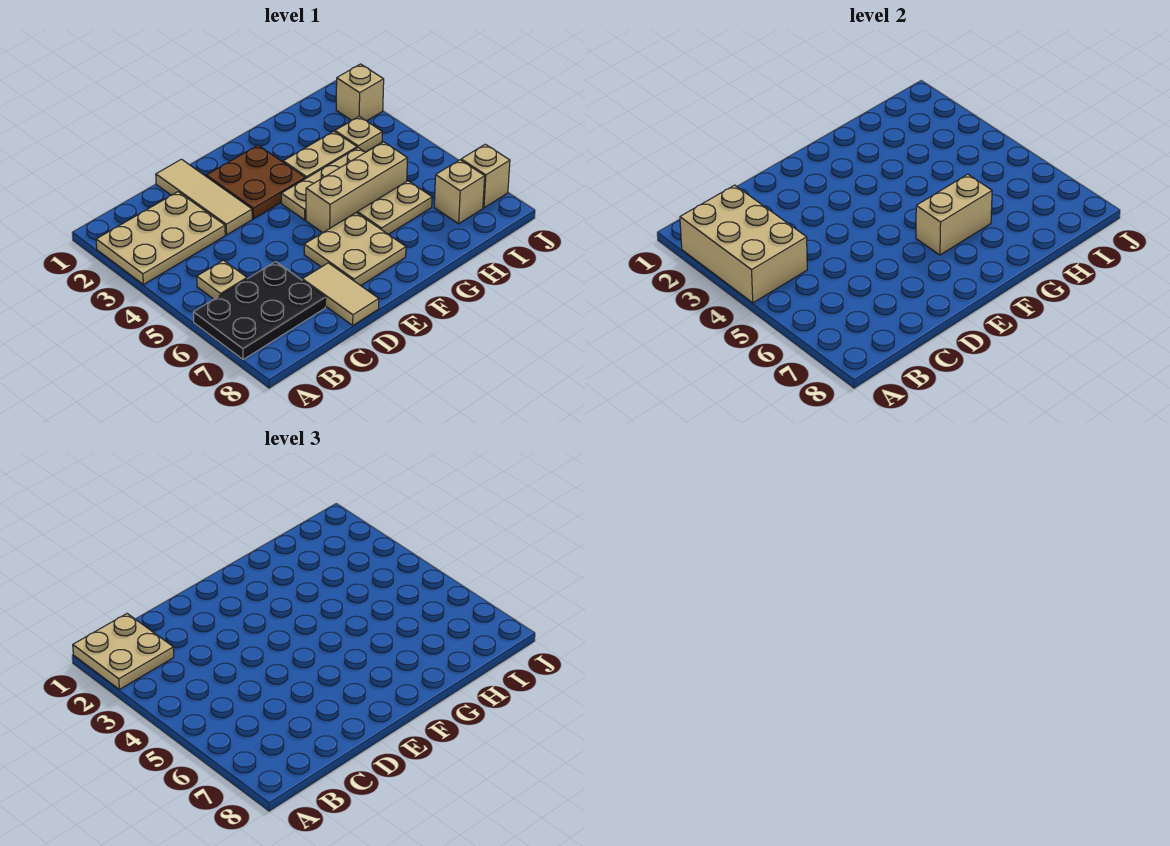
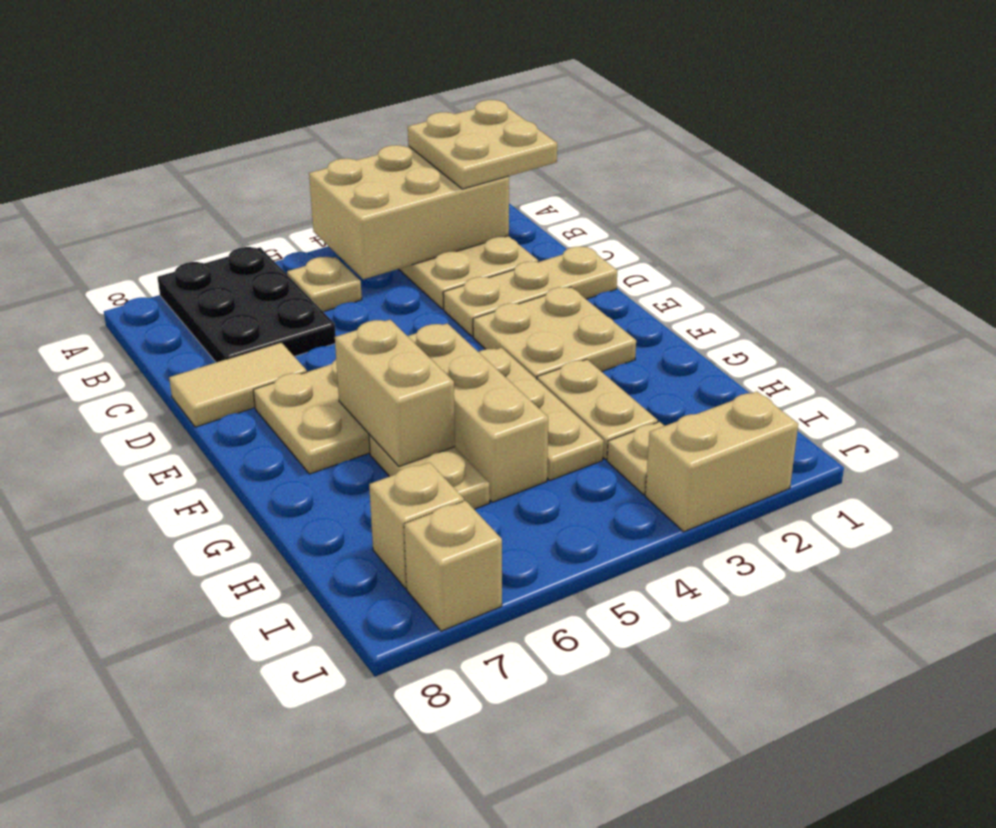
tan tile D1:D3 level 1 -> tan plate D1:D3 level 1
brown plate E2:F3 level 1 -> tan plate E2:F3 level 1
tan brick J2 level 1 -> tan brick J2:J3 level 1

